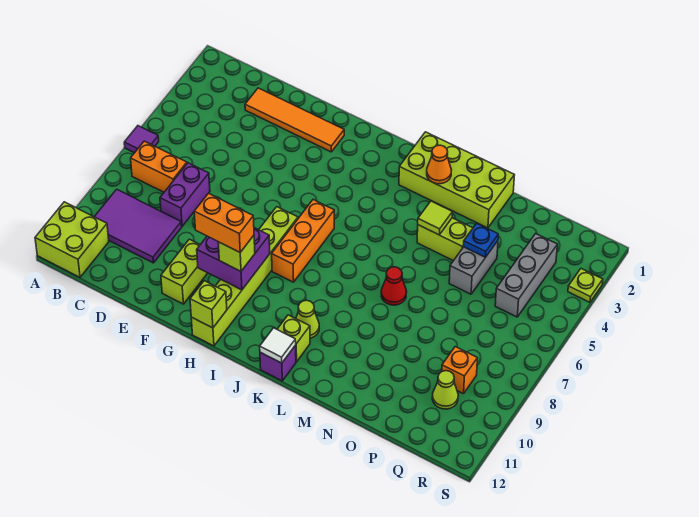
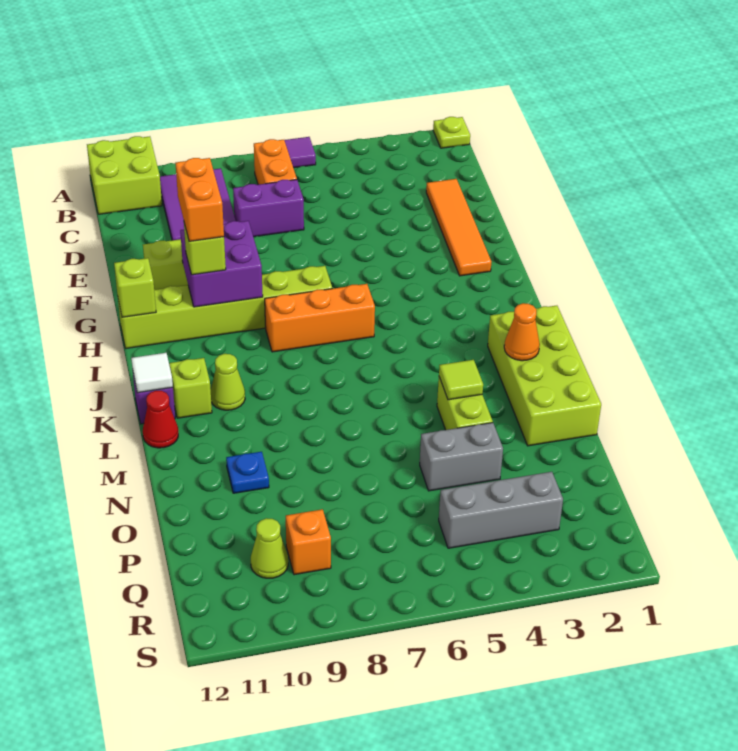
red cone M7 level 1 -> red cone L12 level 1
blue plate O4 level 2 -> blue plate N10 level 1
lime plate S3 level 1 -> lime plate A1 level 1

